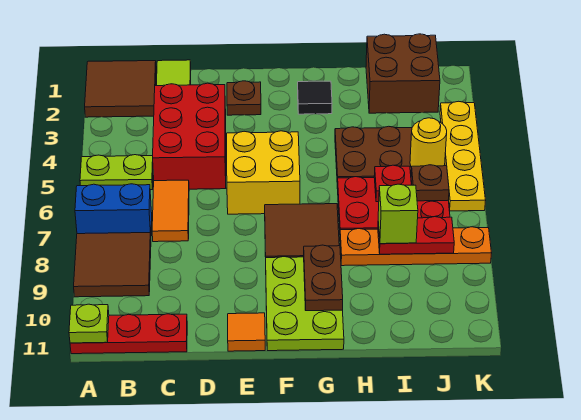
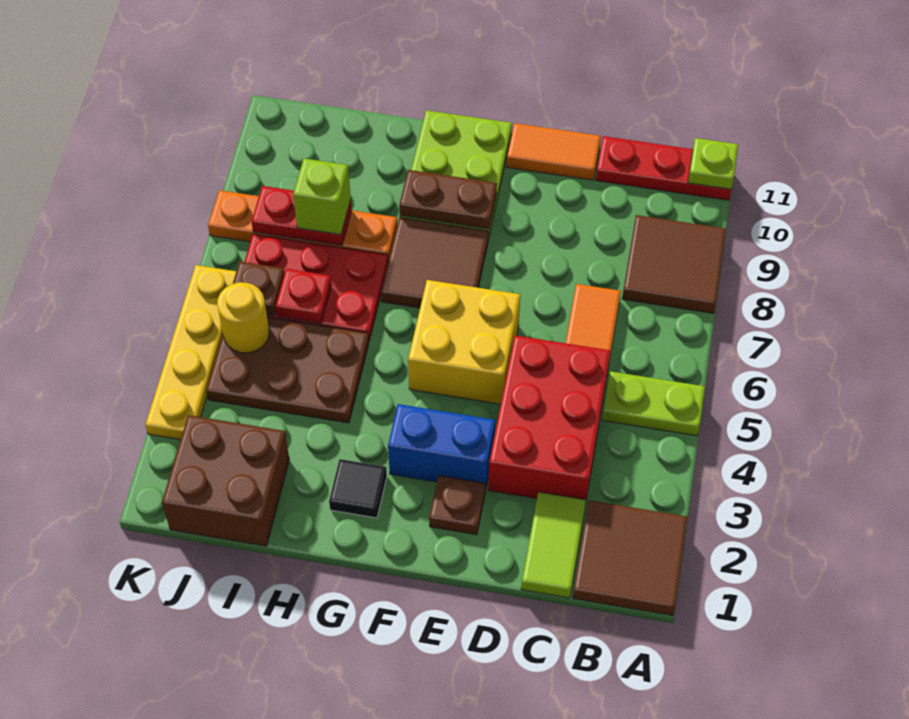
blue brick A7:B7 level 1 -> blue brick E3:F3 level 1
orange tile E11 level 1 -> orange tile D11:E11 level 1
brown plate G9:G10 level 2 -> brown plate F9:G9 level 2

